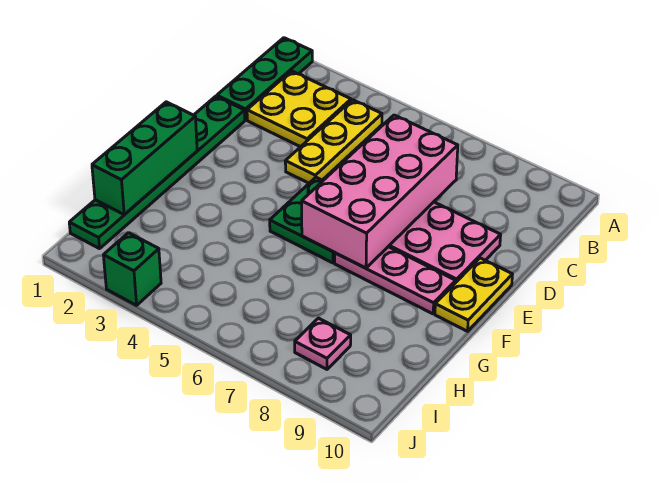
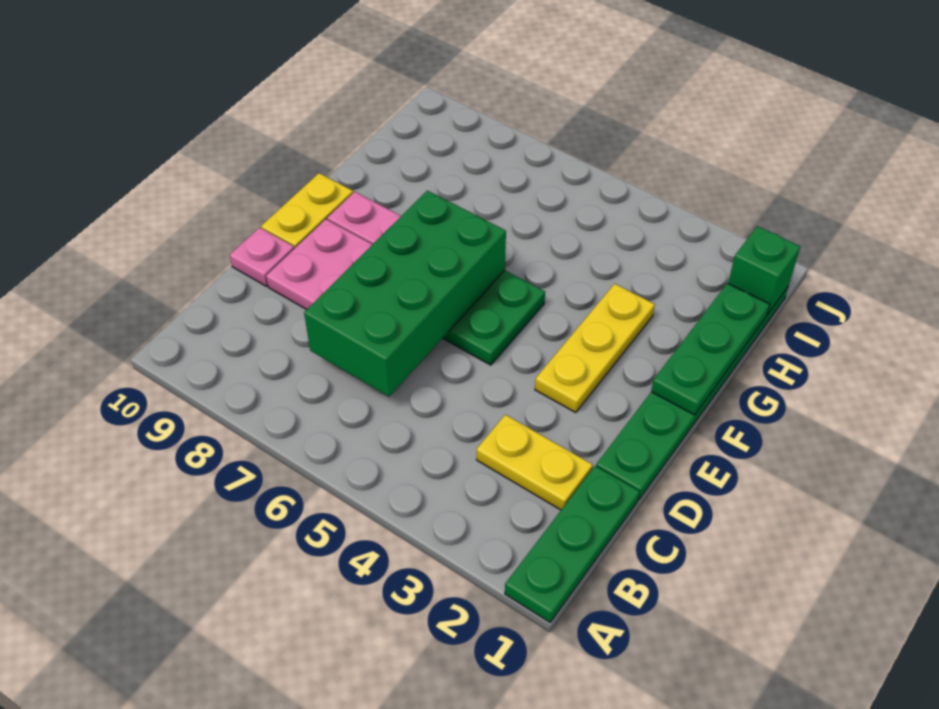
yellow plate B2:C3 level 1 -> yellow plate C2:C3 level 1
yellow plate B4:D4 level 1 -> yellow plate E3:G3 level 1
pink brick C6:F7 level 2 -> green brick C6:F7 level 2
green brick F1:H1 level 2 -> green plate F1:H1 level 2
pink plate I8 level 1 -> pink plate D10 level 1
green brick J3 level 1 -> green brick I1 level 2

